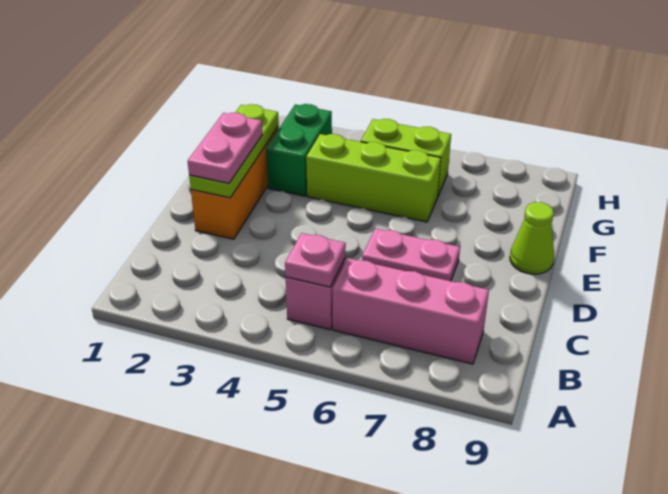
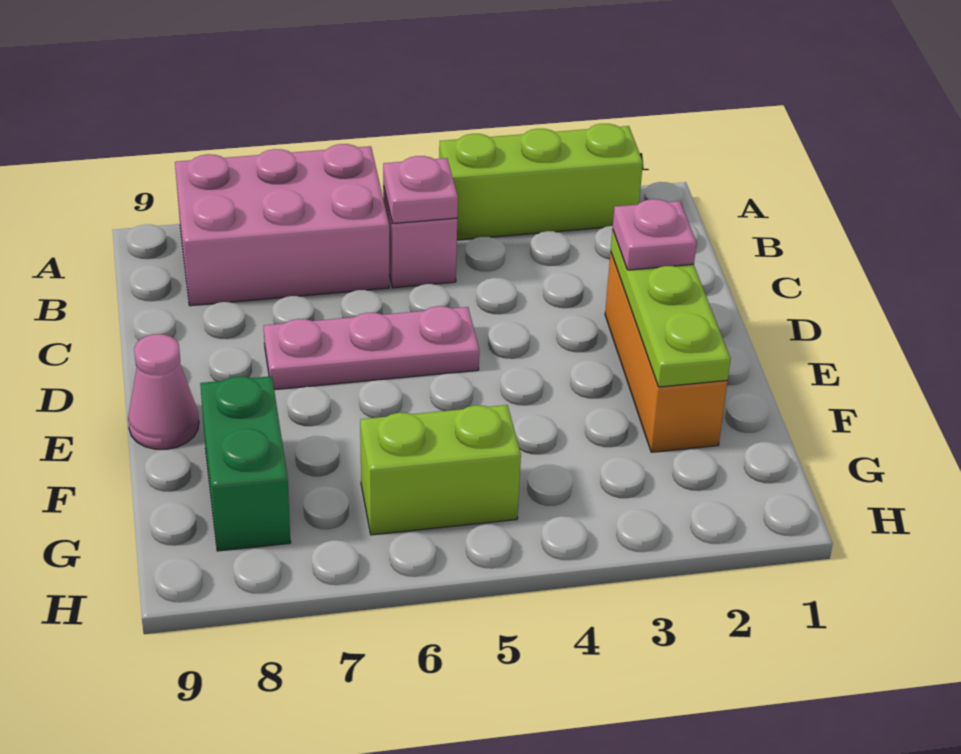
pink brick B6:B8 level 1 -> pink brick A6:B8 level 1
pink plate D2:E2 level 3 -> pink plate D2 level 3
pink plate D6:D7 level 1 -> pink plate D5:D7 level 1
lime cone E9 level 1 -> pink cone E9 level 1
green brick F3:G3 level 1 -> green brick F8:G8 level 1
lime brick F4:F6 level 1 -> lime brick A2:A4 level 1

